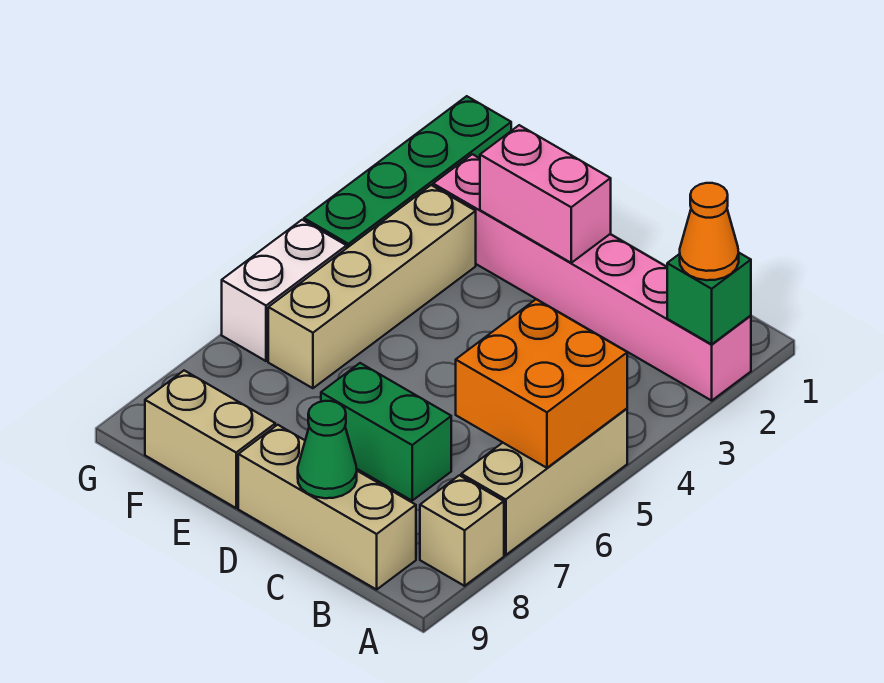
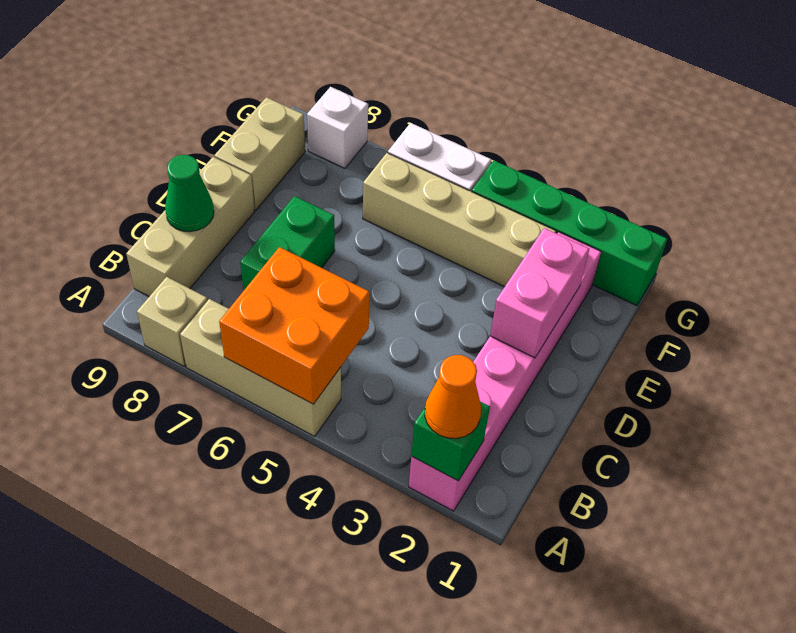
none -> white brick G8 level 1

